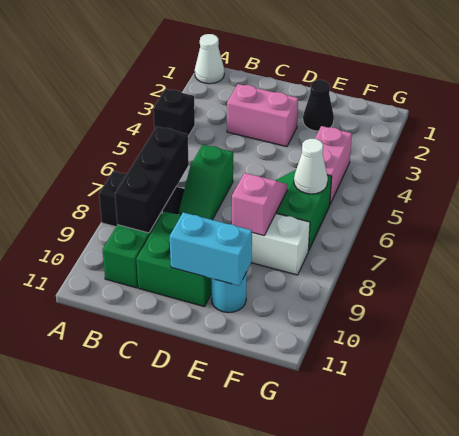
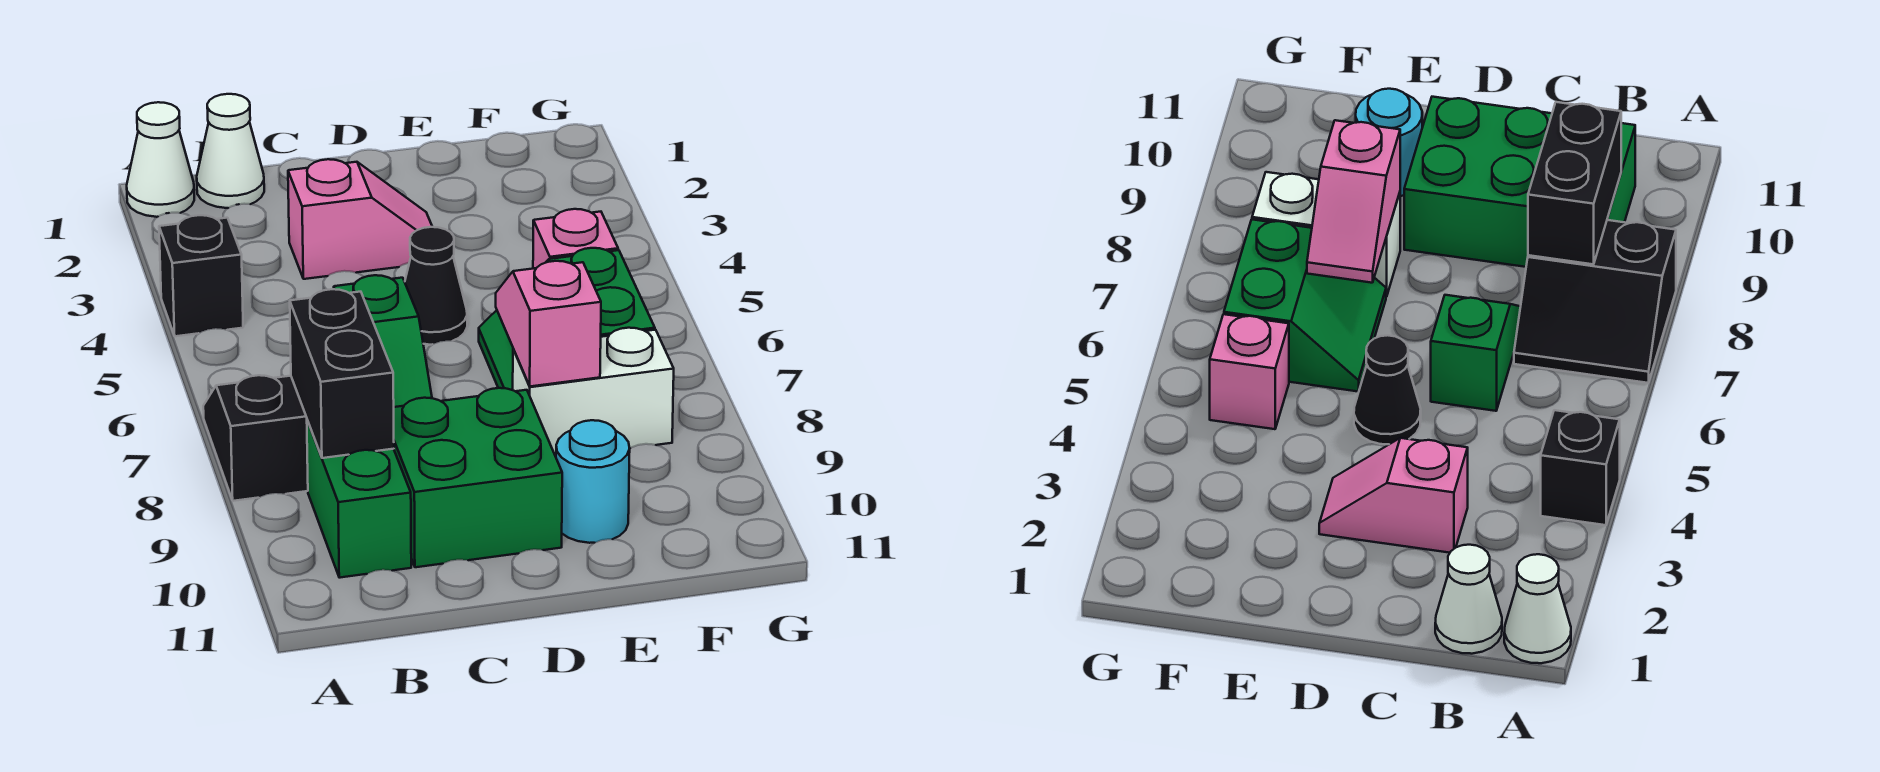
black brick B7:B9 level 2 -> black brick B8:B9 level 2
pink brick C3:D3 level 1 -> pink slope C3:D3 level 1 top C
cyan brick D10:E10 level 2 -> none
black cone E2 level 1 -> black cone D5 level 1
pink brick F4:F5 level 1 -> pink brick F5 level 1
white cone F6 level 2 -> white cone B1 level 1

